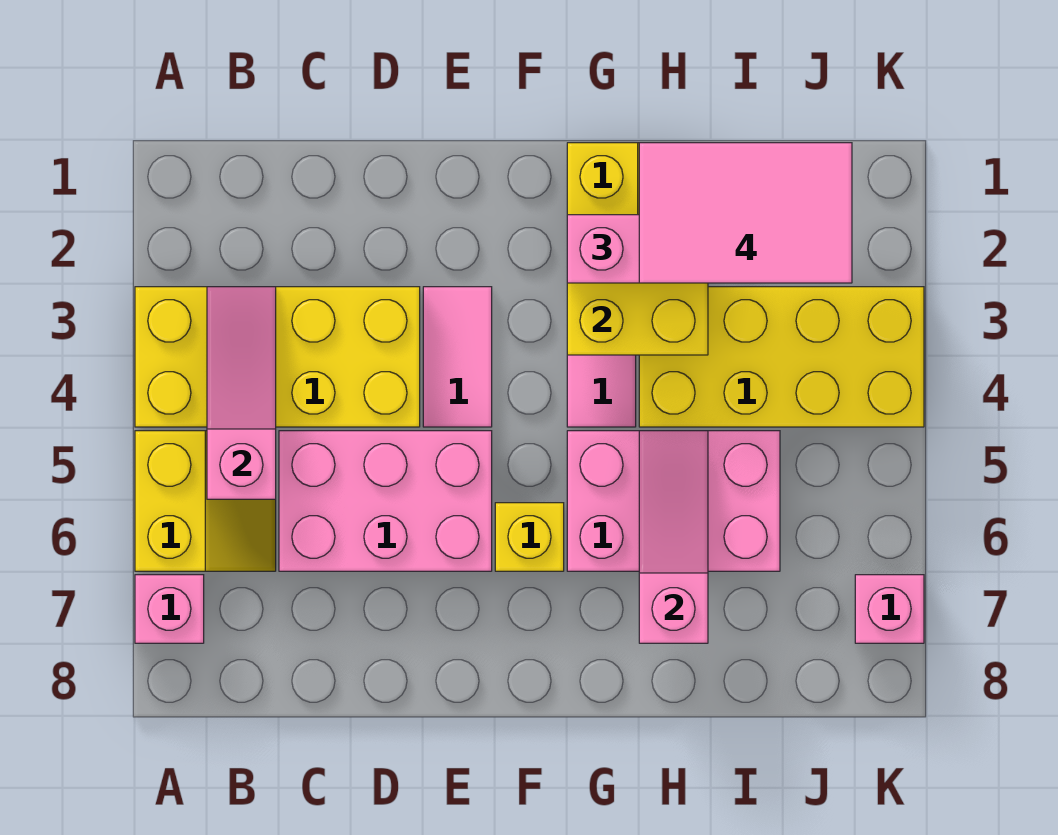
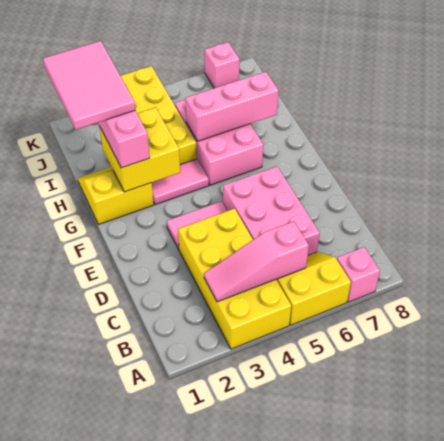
yellow brick F6 level 1 -> none
pink slope H5:H7 level 2 top 7 -> pink brick H5:H7 level 2

